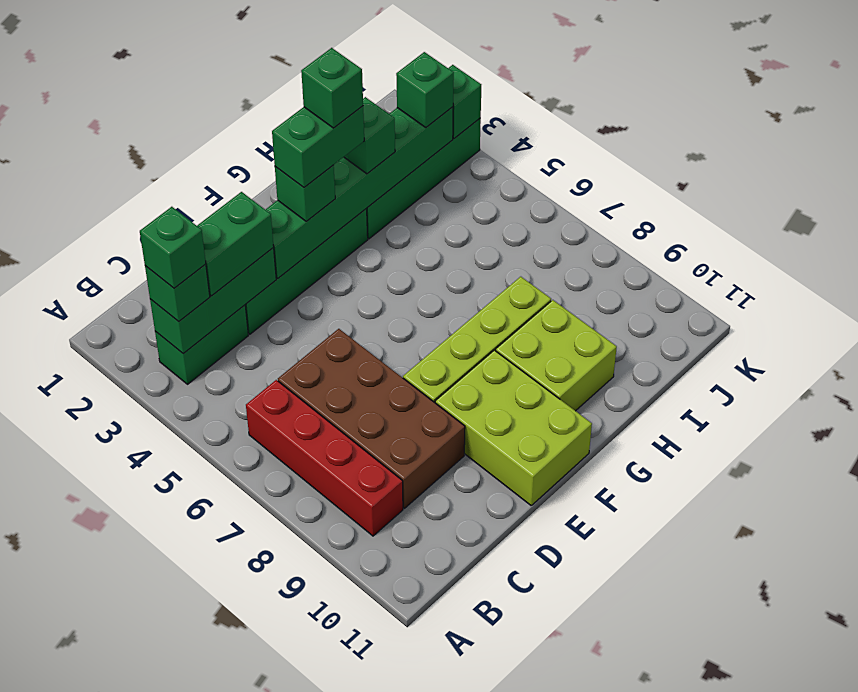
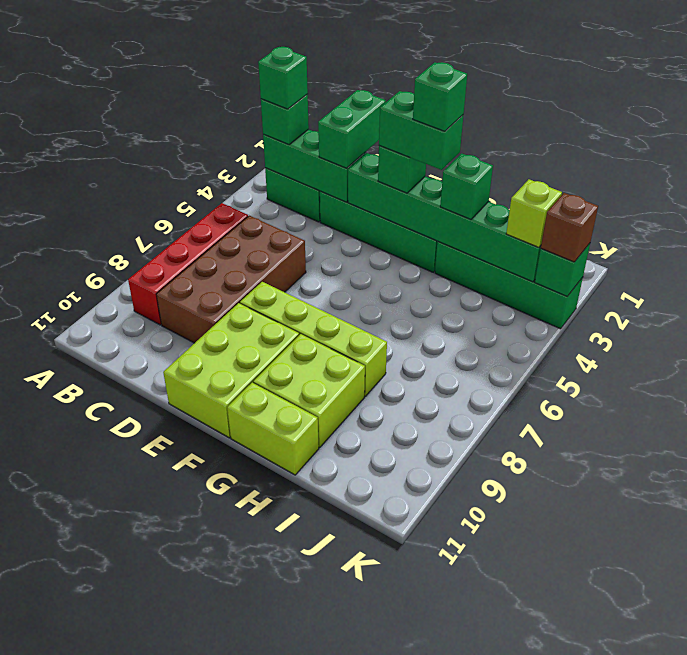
green brick C3:D3 level 3 -> green brick D2:D3 level 3
none -> lime brick G11:H11 level 1
green brick J3 level 3 -> lime brick J3 level 3
none -> brown brick K3 level 3

